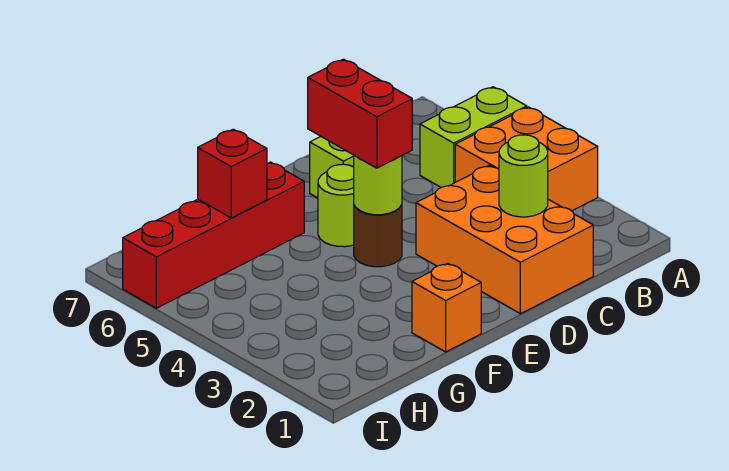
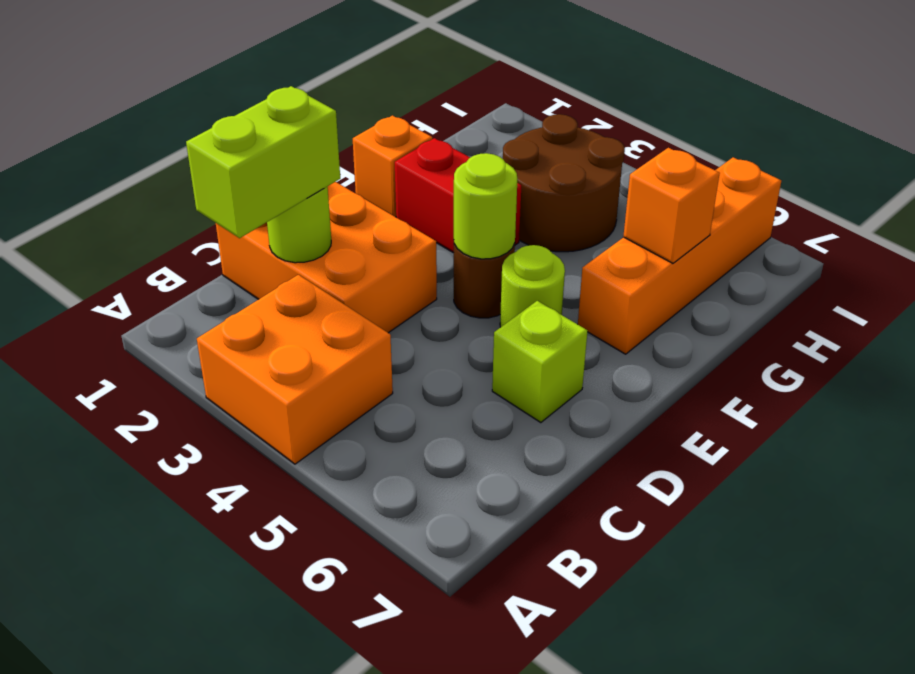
lime brick A5:B5 level 1 -> lime brick B2:C2 level 3
red brick E4:E5 level 3 -> red brick F2:F3 level 1
red brick F6:I6 level 1 -> orange brick F6:I6 level 1
none -> brown round brick G3:H4 level 1
red brick G6 level 2 -> orange brick G6 level 2

